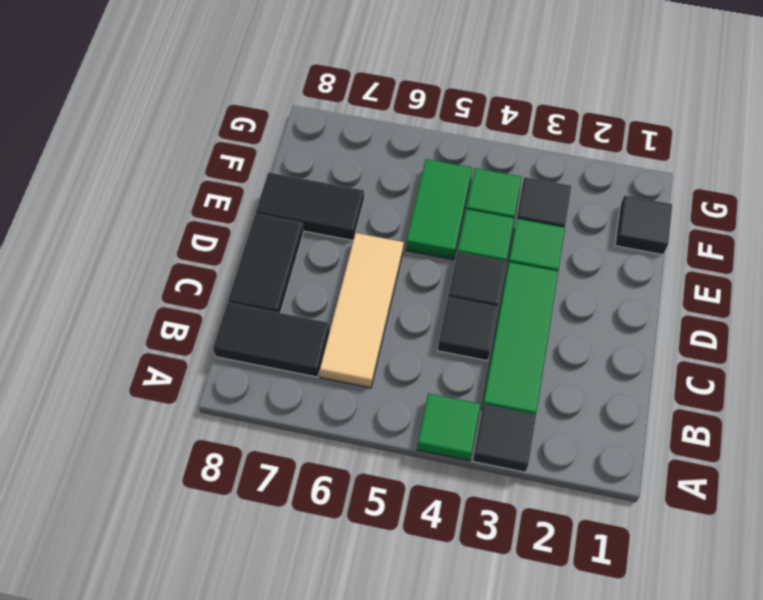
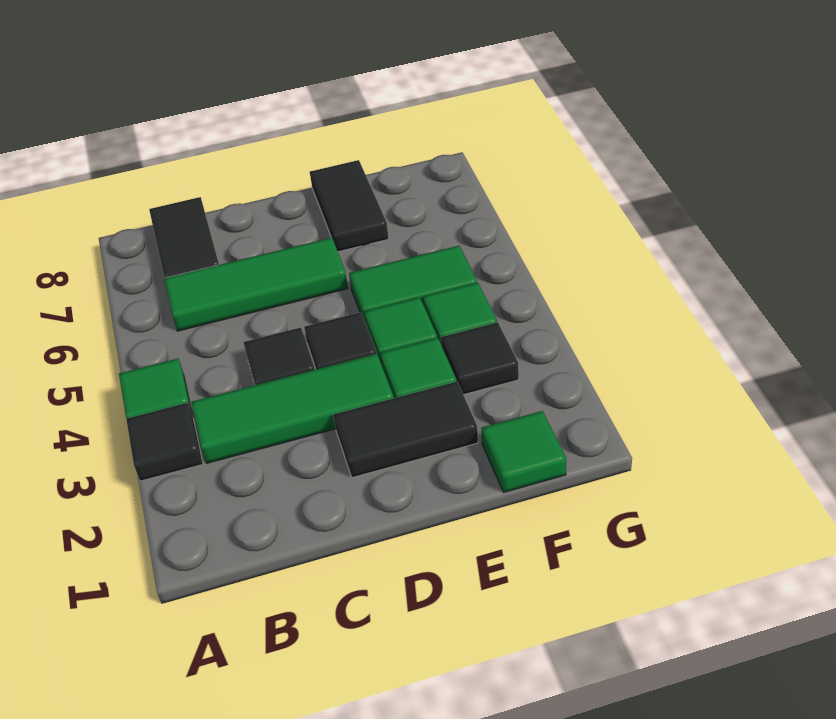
tan tile B6:D6 level 1 -> green tile B6:D6 level 1
black tile C8:D8 level 1 -> black tile D2:E2 level 1
black tile F1 level 1 -> green tile F1 level 1

